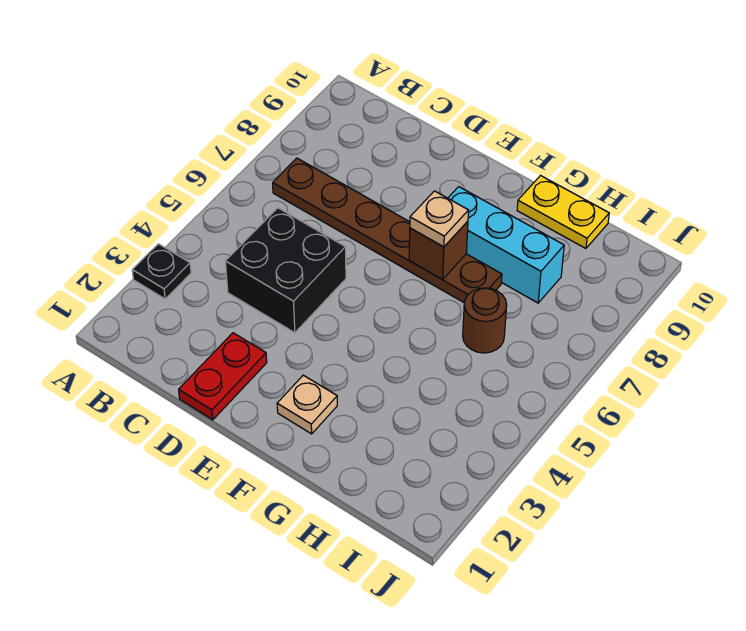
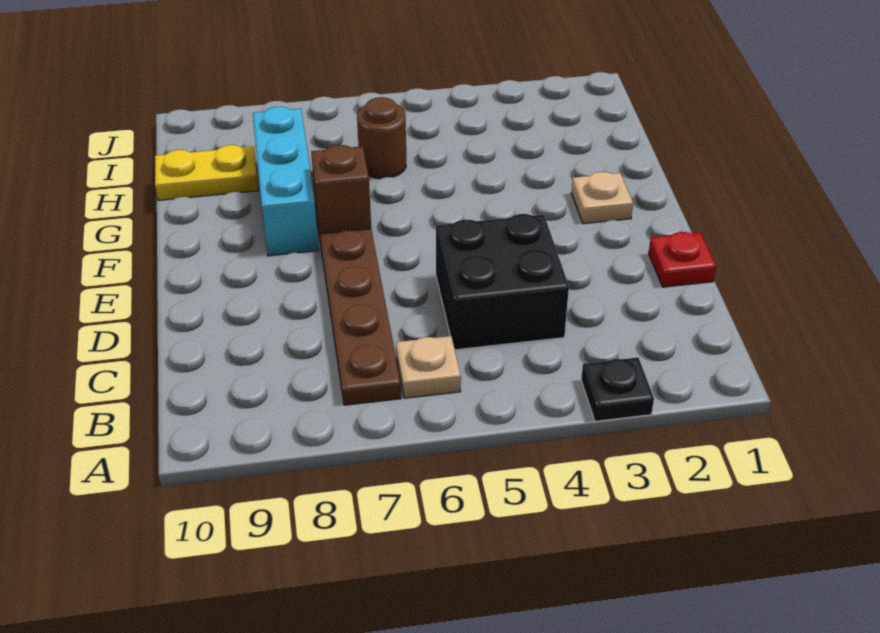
red plate D1:D2 level 1 -> red plate D1 level 1
tan plate F7 level 3 -> tan plate B6 level 1
yellow plate G10:H10 level 1 -> yellow plate H9:H10 level 1

